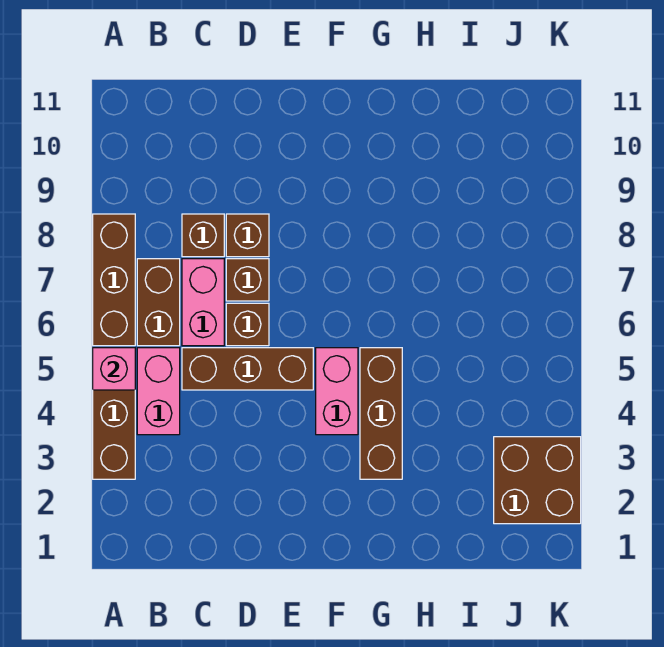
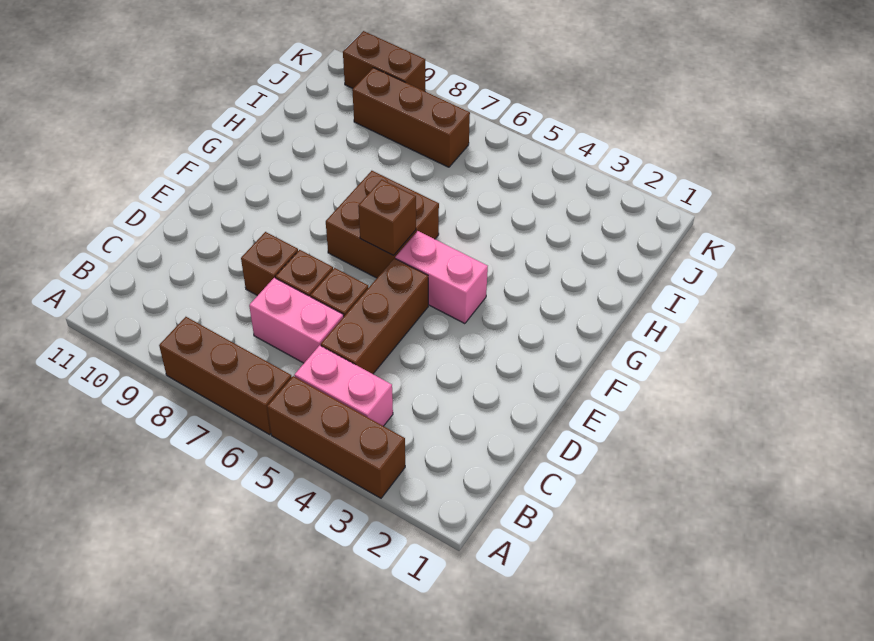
pink brick A5 level 2 -> none
brown brick B6:B7 level 1 -> brown brick K9:K10 level 1
brown brick C8 level 1 -> brown brick F6 level 2
brown brick G3:G5 level 1 -> brown brick J7:J9 level 1
brown brick J2:K3 level 1 -> brown brick F6:G7 level 1

